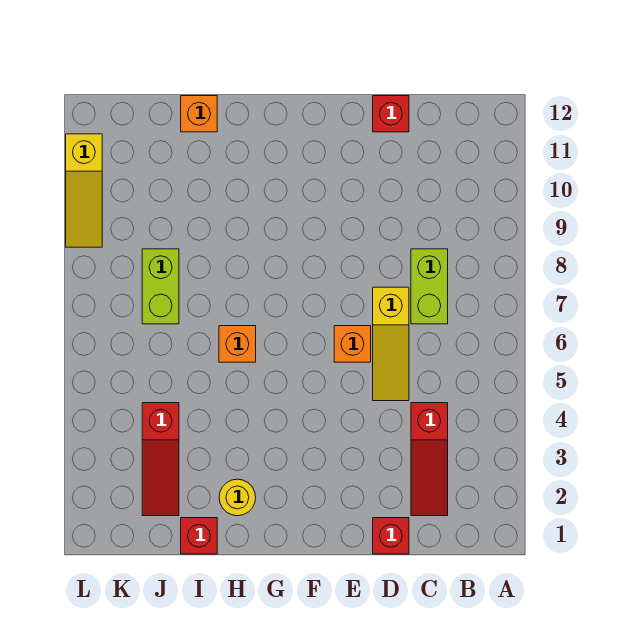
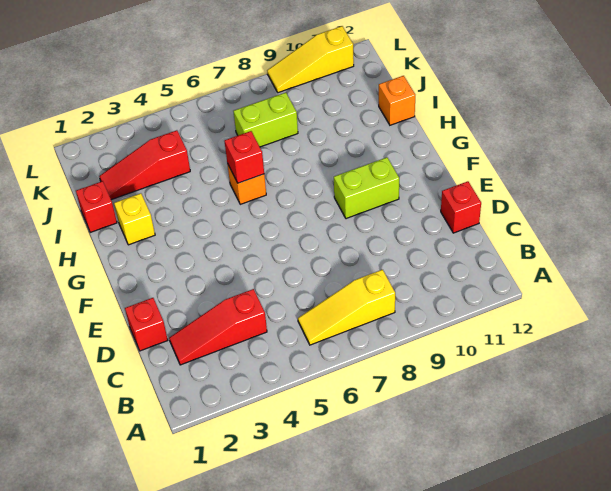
lime brick C7:C8 level 1 -> lime brick F9:F10 level 1
yellow slope D5:D7 level 1 top 7 -> yellow slope B6:B8 level 1 top 8
orange brick E6 level 1 -> none
yellow round brick H2 level 1 -> yellow brick H2 level 1
none -> red brick H6 level 2

